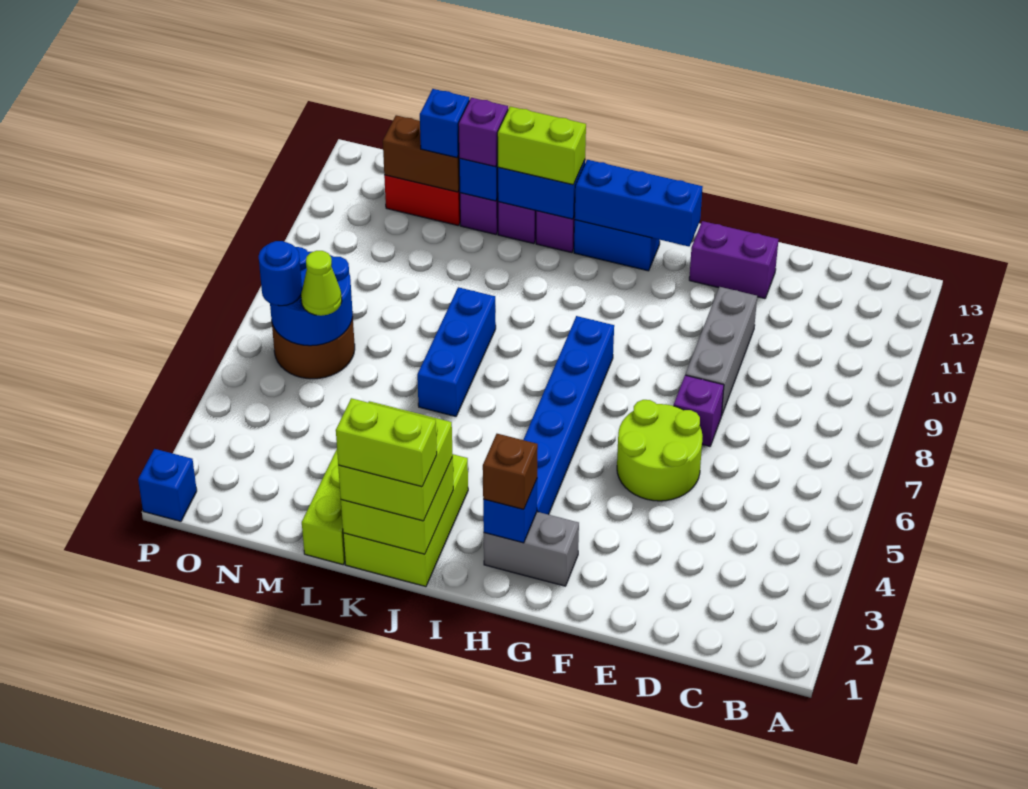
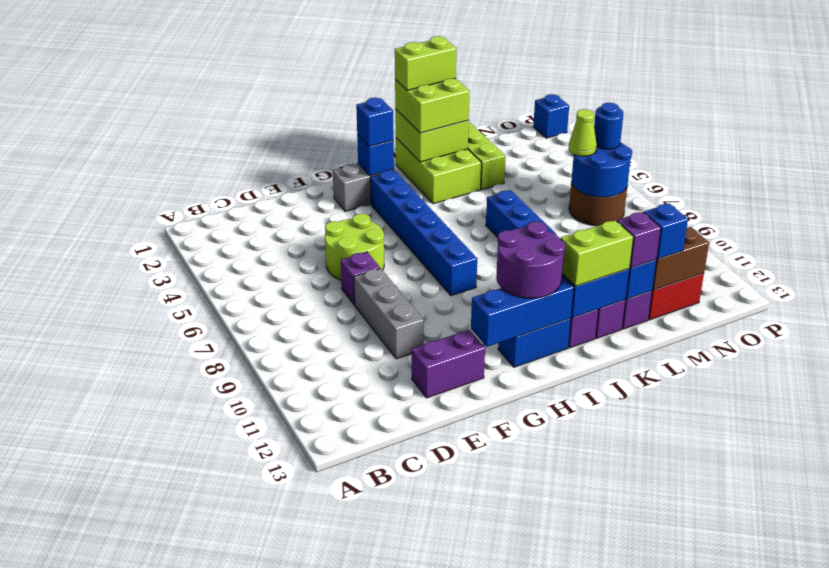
brown brick H2 level 3 -> blue brick H2 level 3
none -> purple round brick H11:I12 level 3

